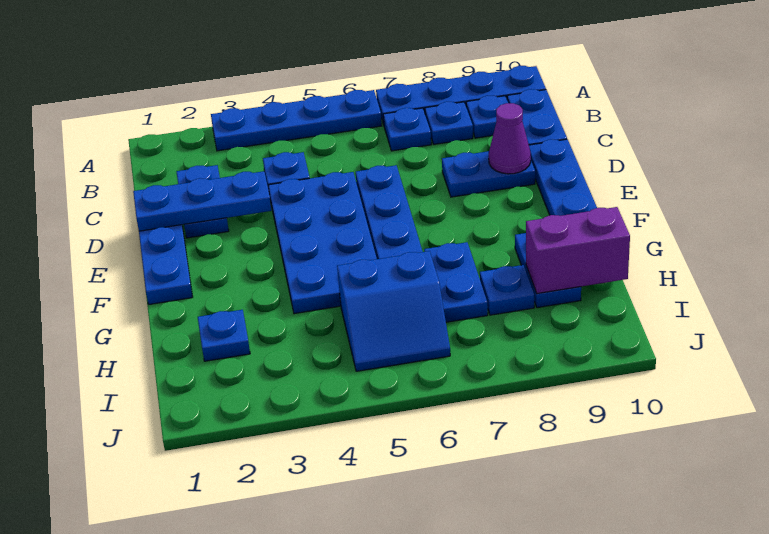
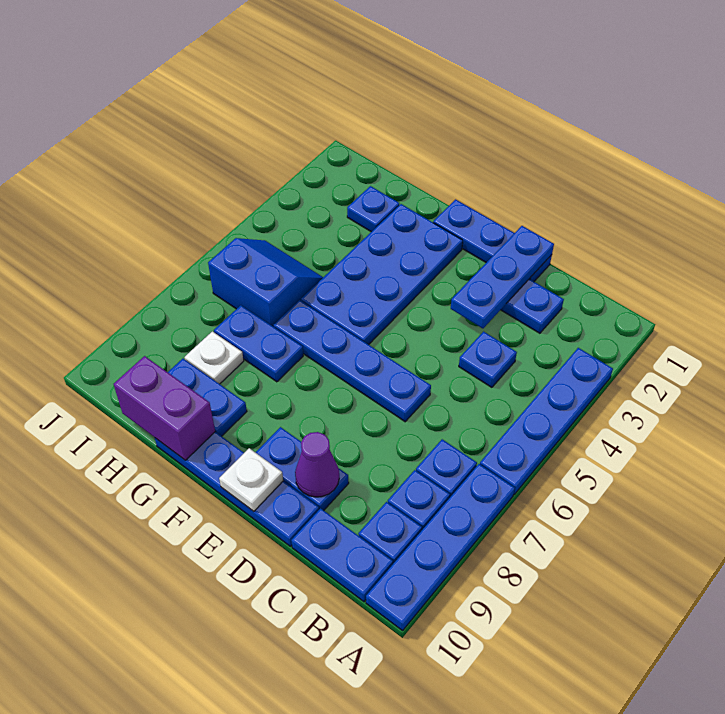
blue plate D4:G5 level 1 -> blue plate F2:G5 level 1
blue plate D8:D9 level 1 -> blue plate D9:E9 level 1
none -> white plate E10 level 2
blue slope H5:I6 level 1 top H -> blue slope H5:I6 level 1 top 6
blue plate H8 level 1 -> white plate H8 level 1
purple brick H9:H10 level 2 -> purple brick G10:H10 level 2

